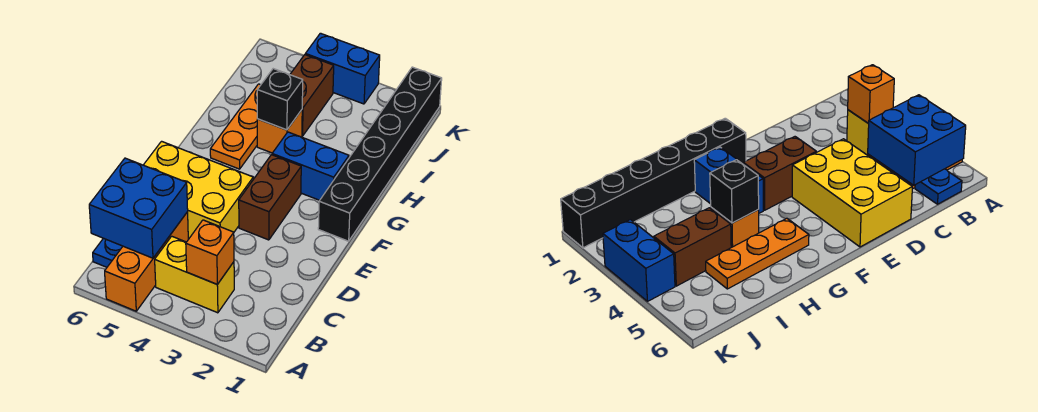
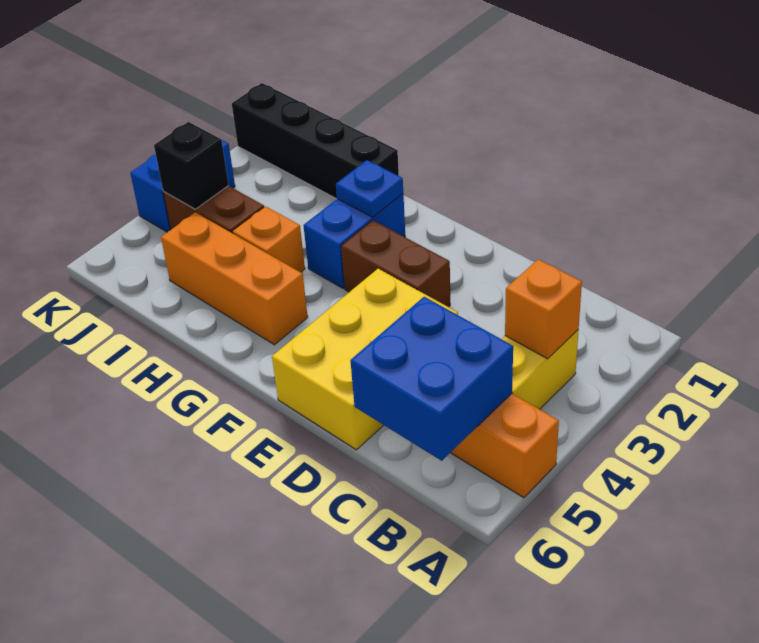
blue plate B6 level 1 -> blue plate G2 level 2
black brick F1:K1 level 1 -> black brick H1:K1 level 1
orange plate G5:I5 level 1 -> orange brick G5:I5 level 1
black brick H4 level 2 -> black brick J4 level 2

